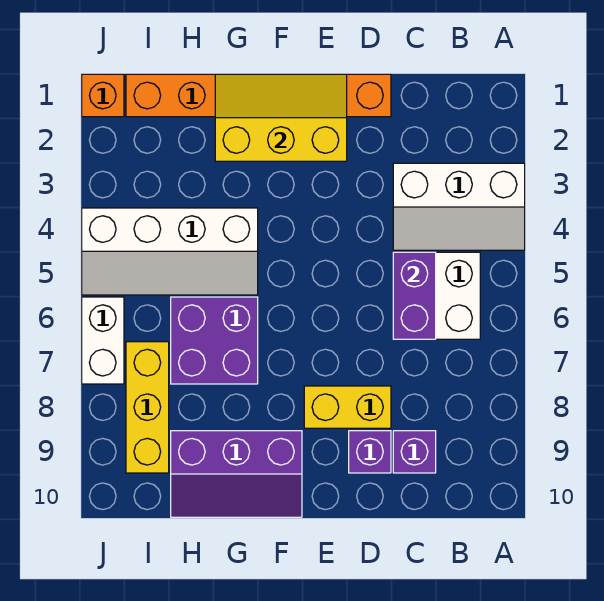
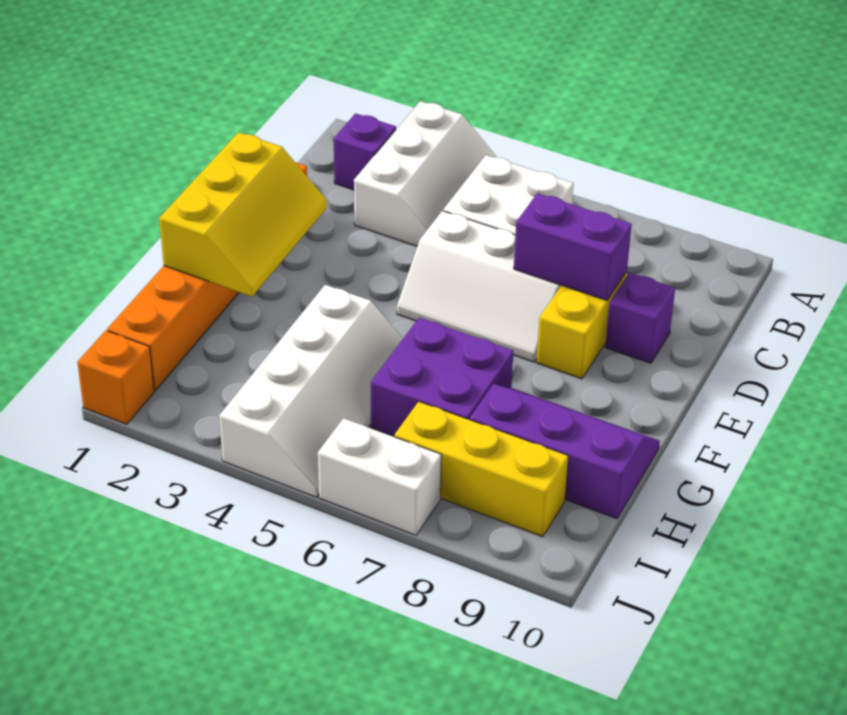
purple brick C5:C6 level 2 -> purple brick D7:D8 level 2
purple brick C9 level 1 -> purple brick B2 level 1
none -> white slope D5:E7 level 1 top D
yellow slope E1:G2 level 2 top 2 -> yellow slope E1:G2 level 2 top 1
purple slope F9:H10 level 1 top 9 -> purple slope G8:H10 level 1 top H

